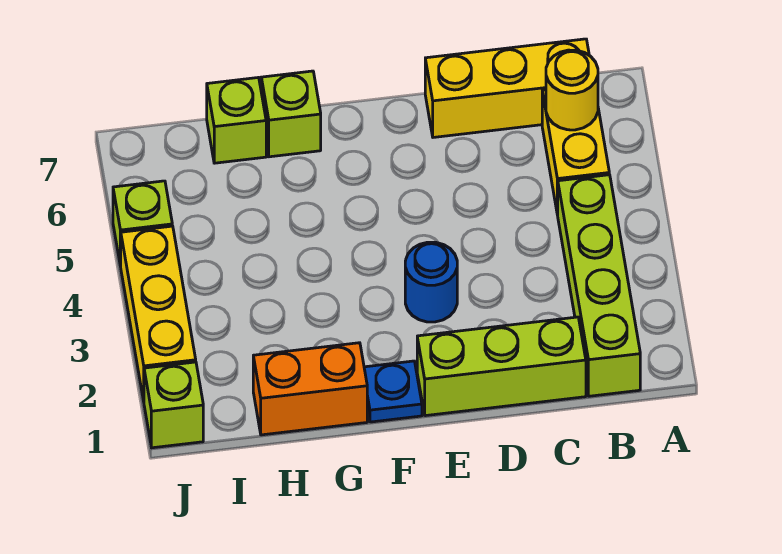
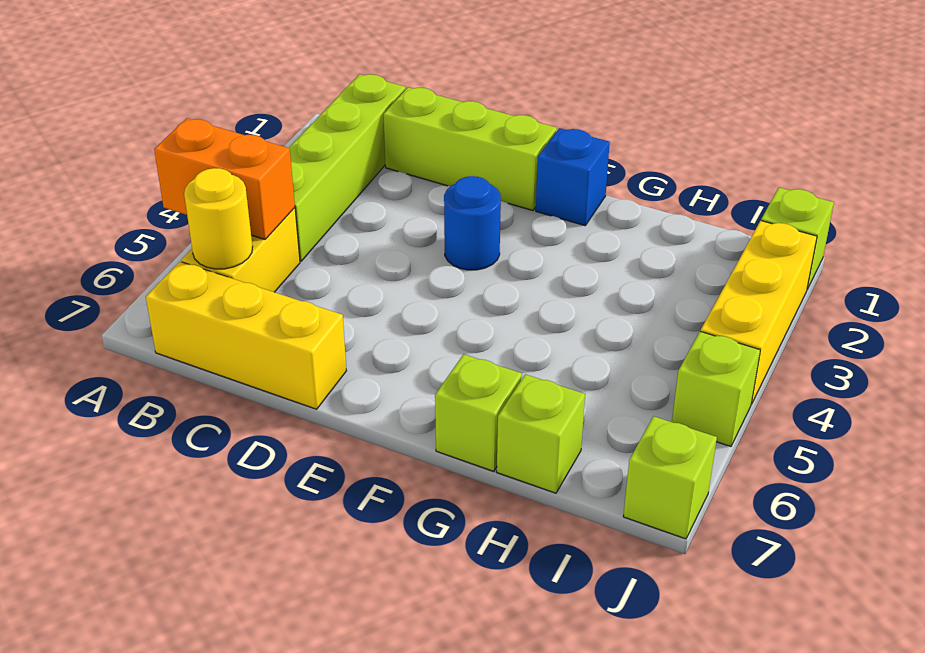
blue plate F1 level 1 -> blue brick F1 level 1
orange brick G1:H1 level 1 -> orange brick A5:B5 level 2
none -> lime brick J7 level 1

